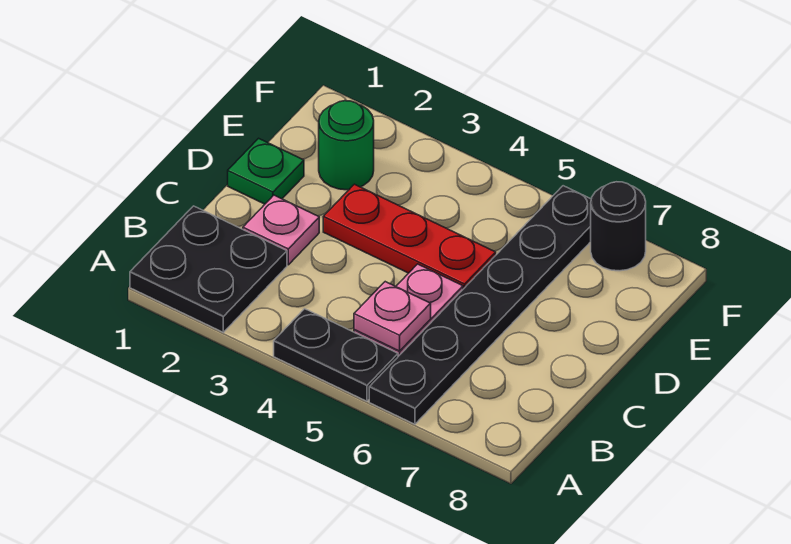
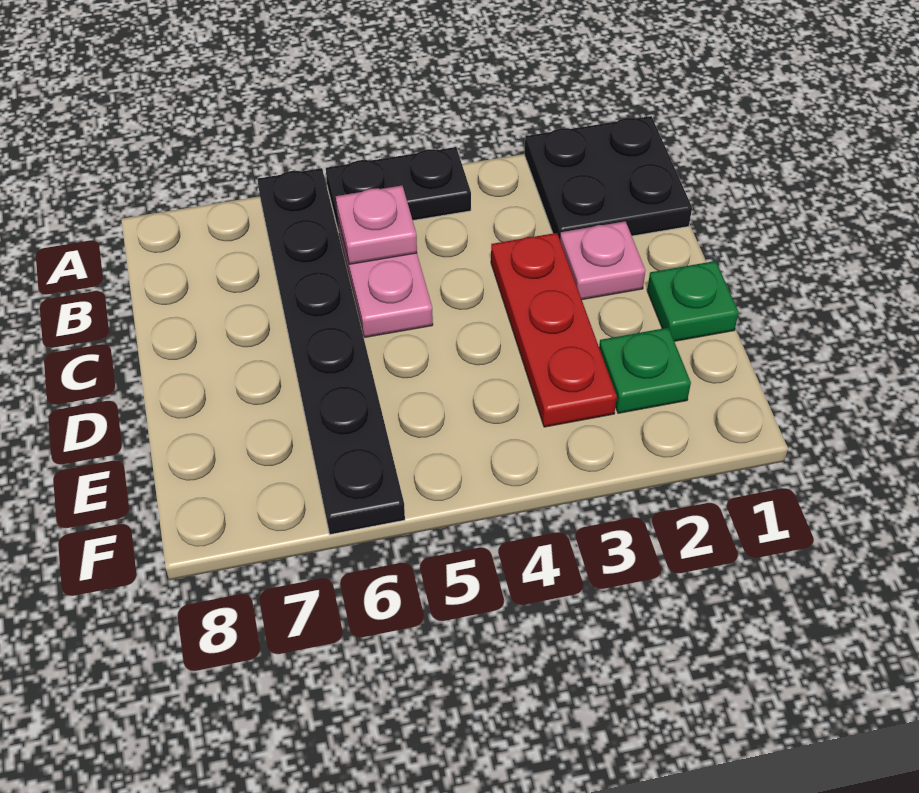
red plate D3:D5 level 1 -> red plate C3:E3 level 1
green round brick E2 level 1 -> green plate E2 level 1
black round brick F7 level 1 -> none

